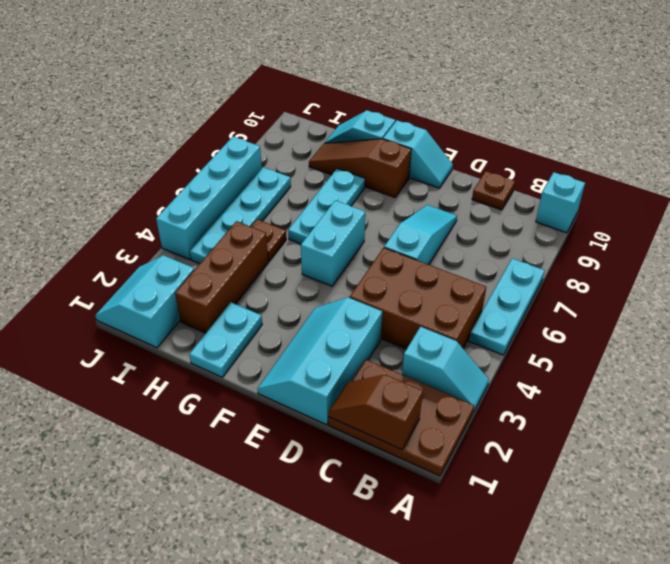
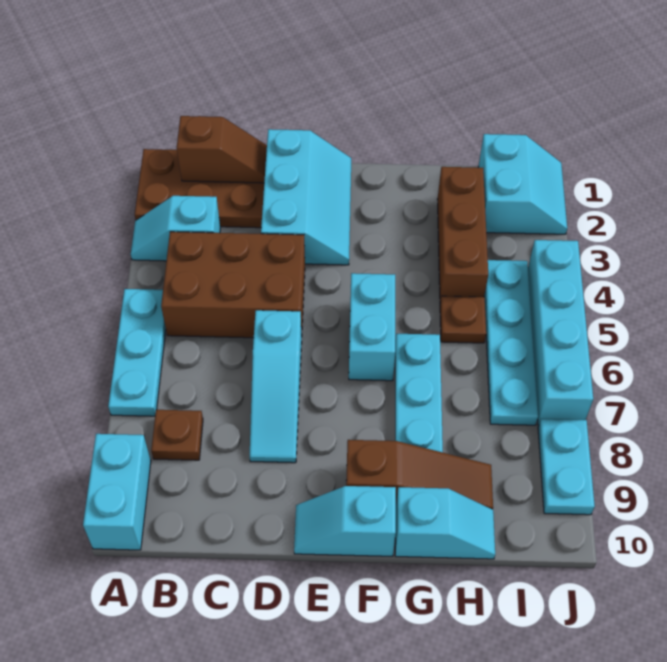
cyan brick A10 level 1 -> cyan brick A9:A10 level 1
brown plate C10 level 1 -> brown plate B8 level 1
cyan plate G1:G2 level 1 -> cyan plate J8:J9 level 1

